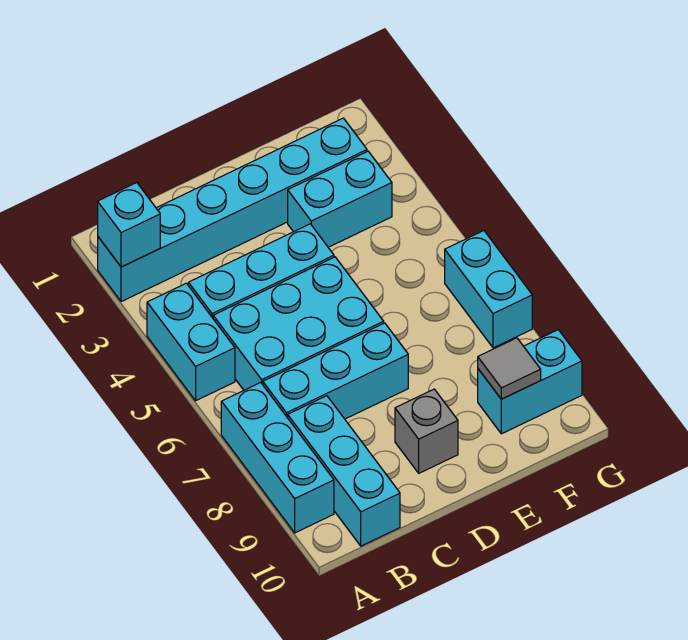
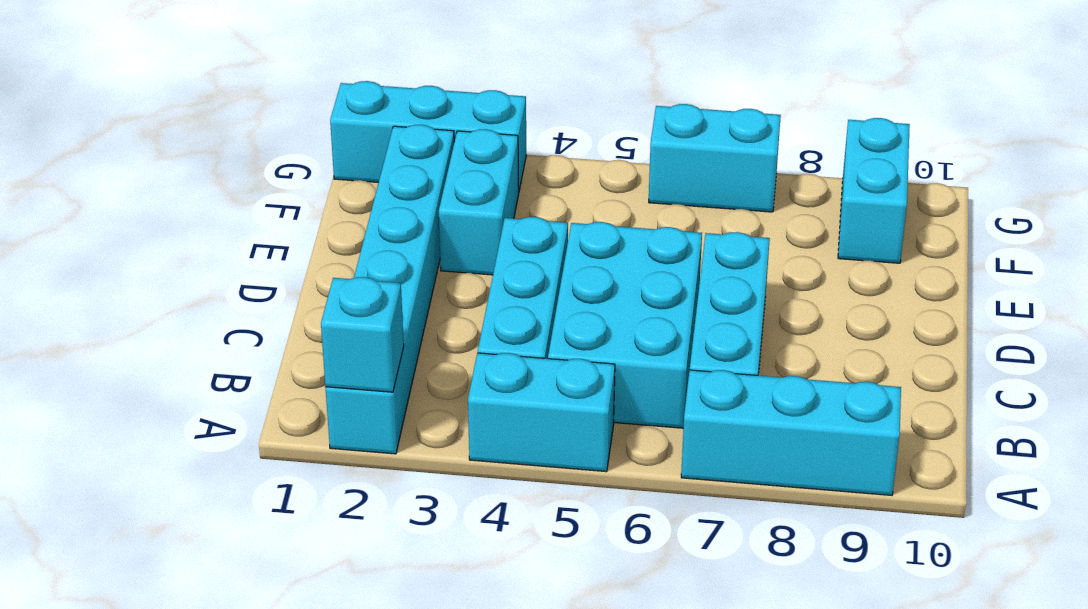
cyan brick B8:B10 level 1 -> cyan brick G1:G3 level 1
grey brick D9 level 1 -> none
grey tile F9 level 2 -> none

